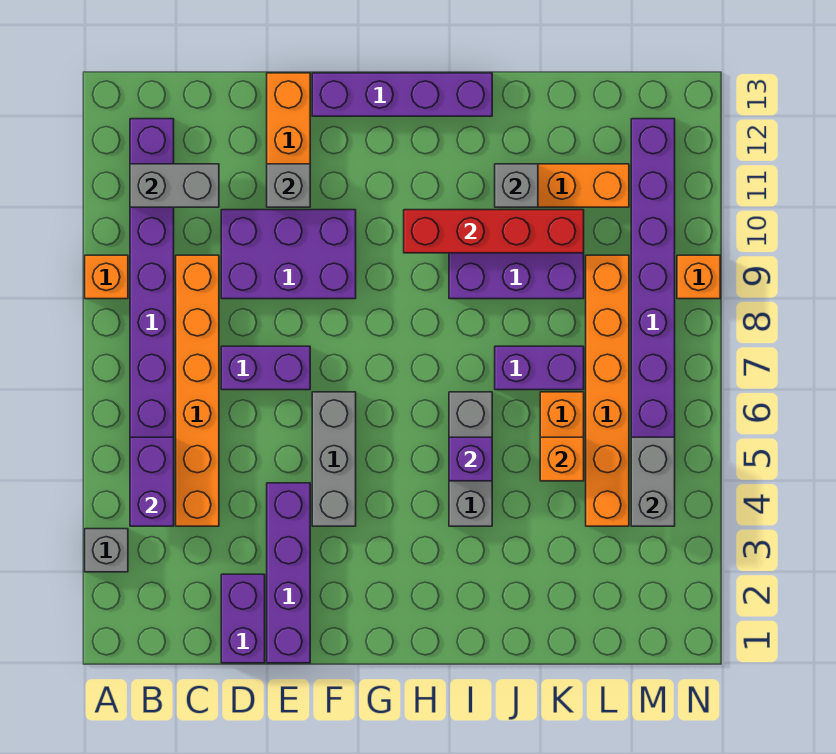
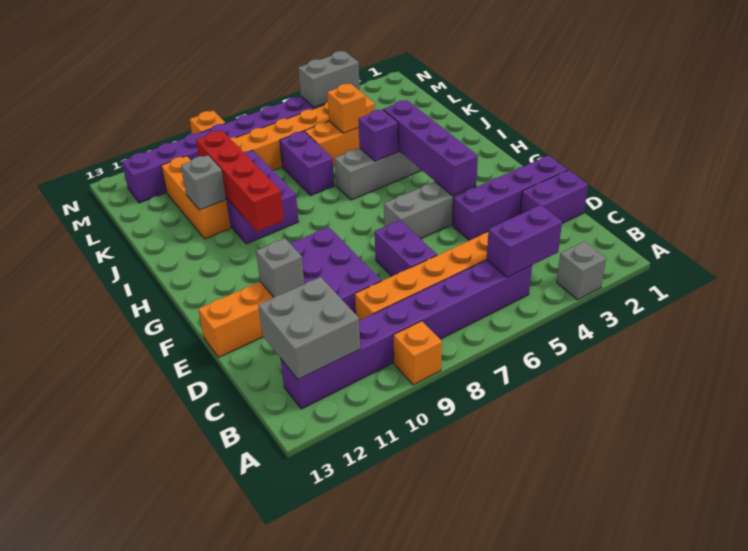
grey brick B11:C11 level 2 -> grey brick B11:C12 level 2
purple brick F13:I13 level 1 -> purple brick F4:I4 level 2

